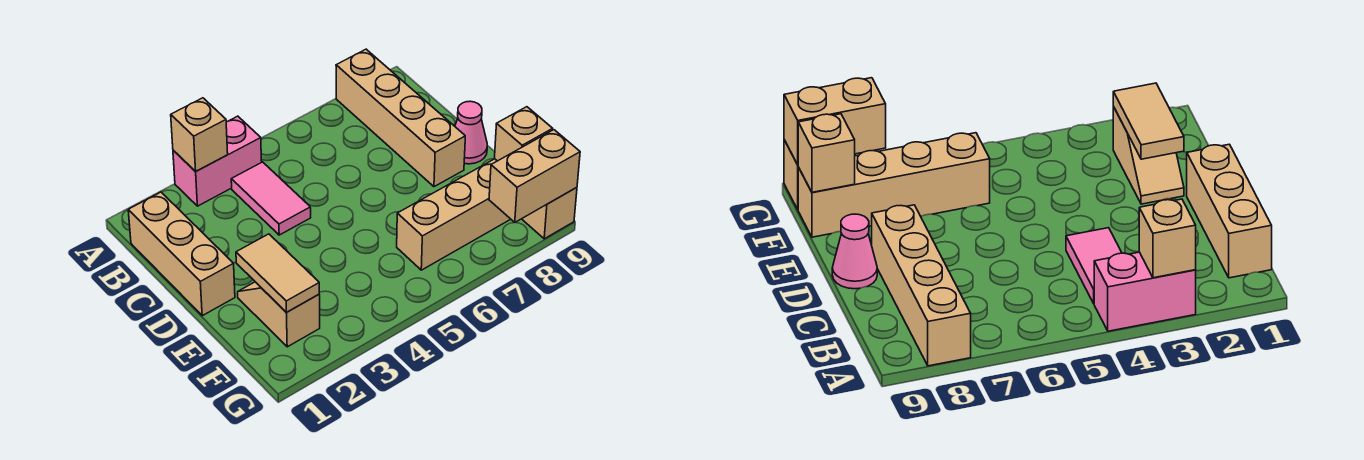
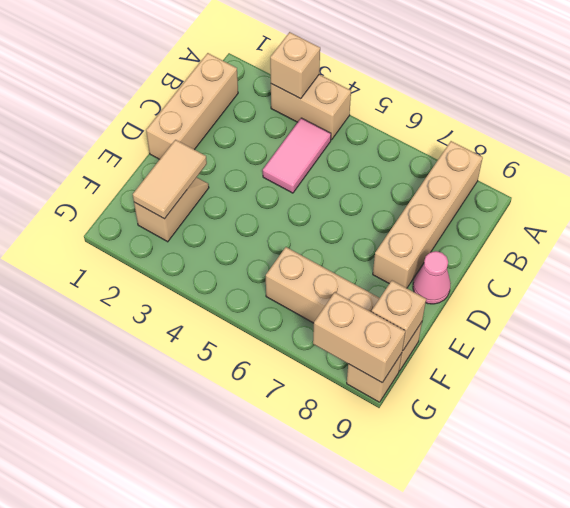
pink brick A3:A4 level 1 -> tan brick A3:A4 level 1

